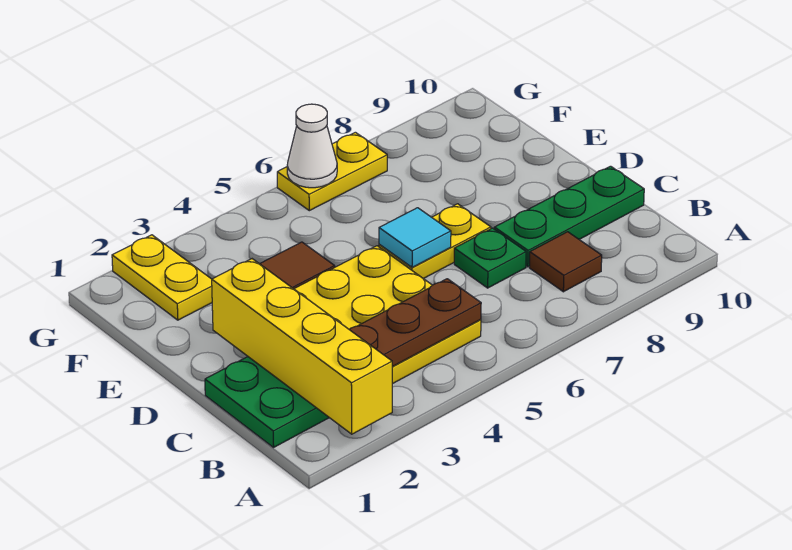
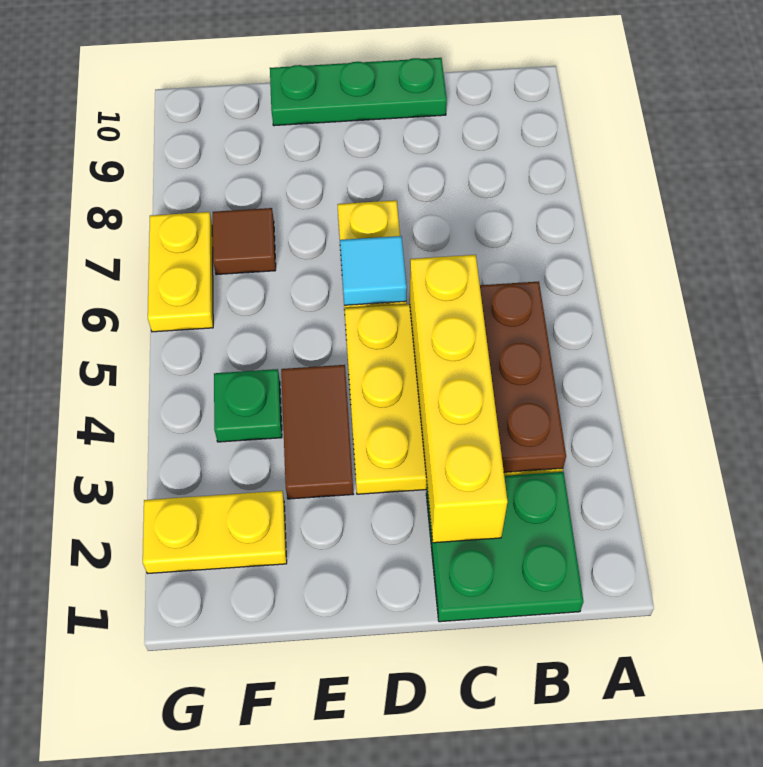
yellow brick A2:D2 level 2 -> yellow brick C2:C5 level 2
brown tile B8 level 1 -> brown tile F7 level 1
green plate C7 level 1 -> green plate F4 level 1
green plate C8:C10 level 1 -> green plate C10:E10 level 1
white cone G6 level 2 -> none

